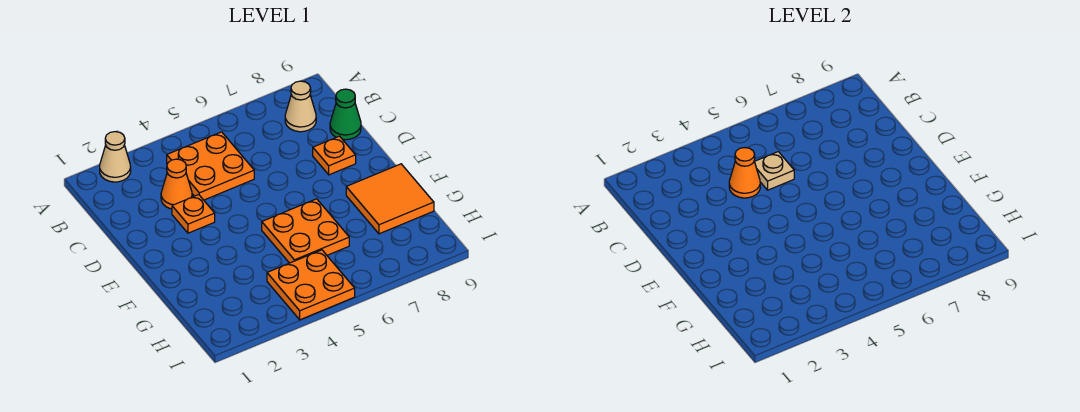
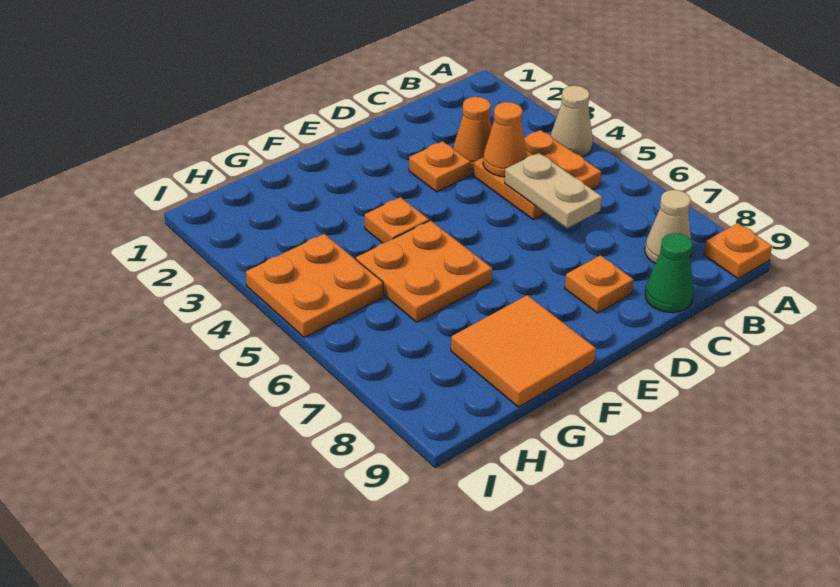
tan cone A2 level 1 -> tan cone A4 level 1
none -> orange plate A9 level 1
tan plate C5 level 2 -> tan plate C5:C6 level 2
none -> orange plate F4 level 1

